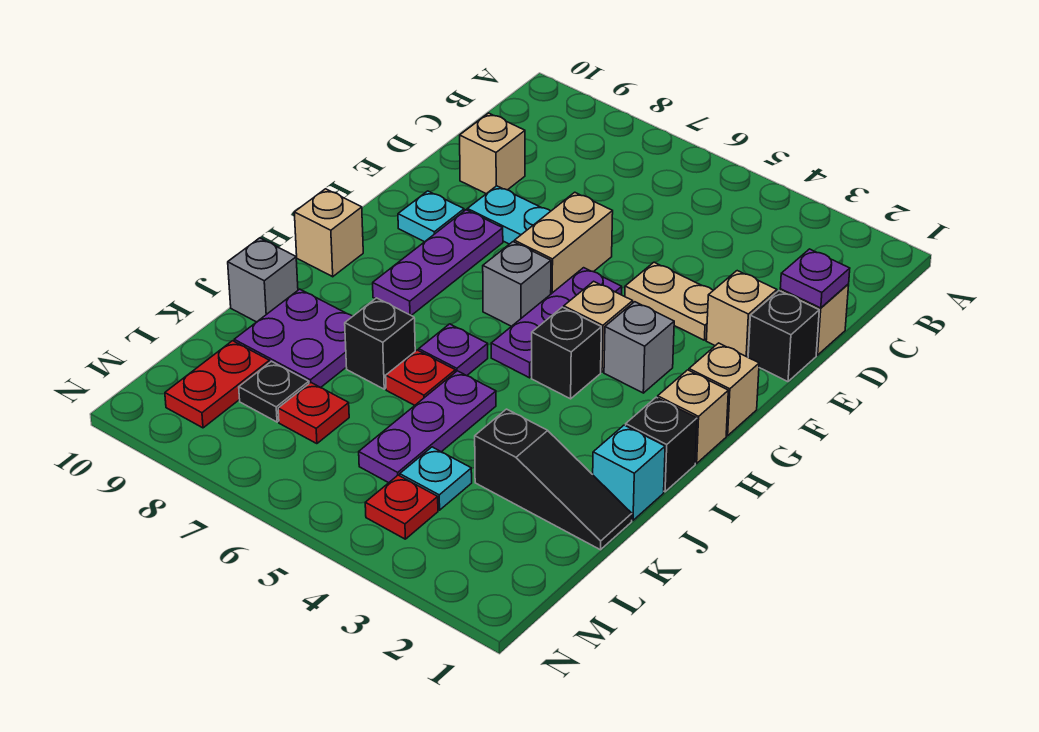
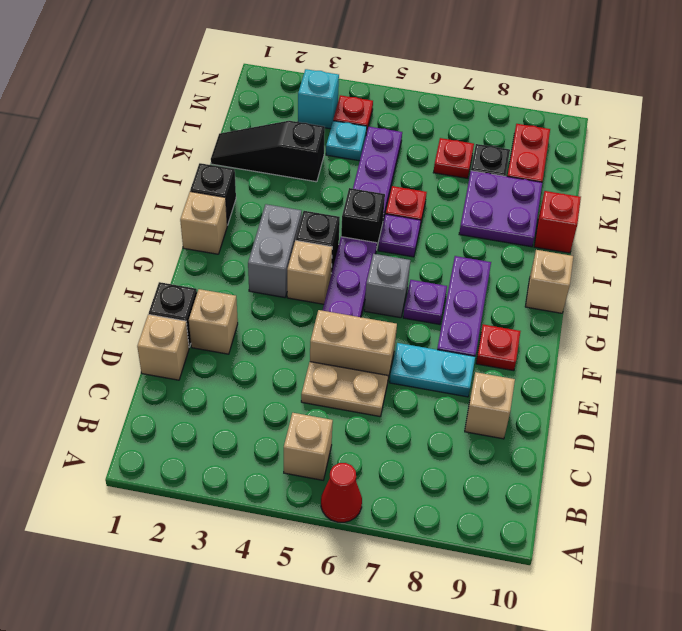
none -> red cone A6 level 1
purple plate D1 level 2 -> purple plate G7 level 1
tan plate E3:E4 level 1 -> tan plate D5:D6 level 1
tan brick E6:F6 level 1 -> tan brick E5:E6 level 1
cyan plate F9 level 1 -> red plate F9 level 1
tan brick G1 level 1 -> tan brick B5 level 1
grey brick G3 level 1 -> grey brick G3:H3 level 1
cyan brick J1 level 1 -> cyan brick M3 level 1
black brick J7 level 1 -> black brick I5 level 1
grey brick J10 level 1 -> red brick J10 level 1

